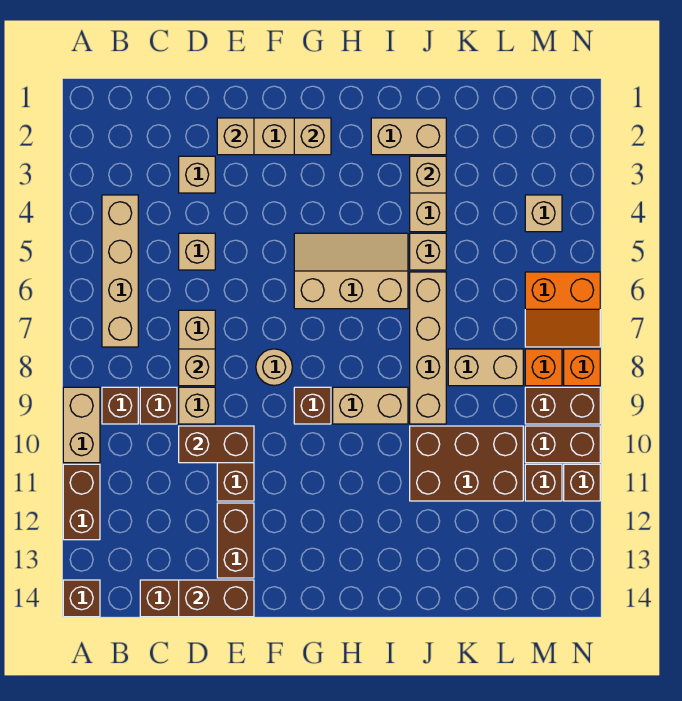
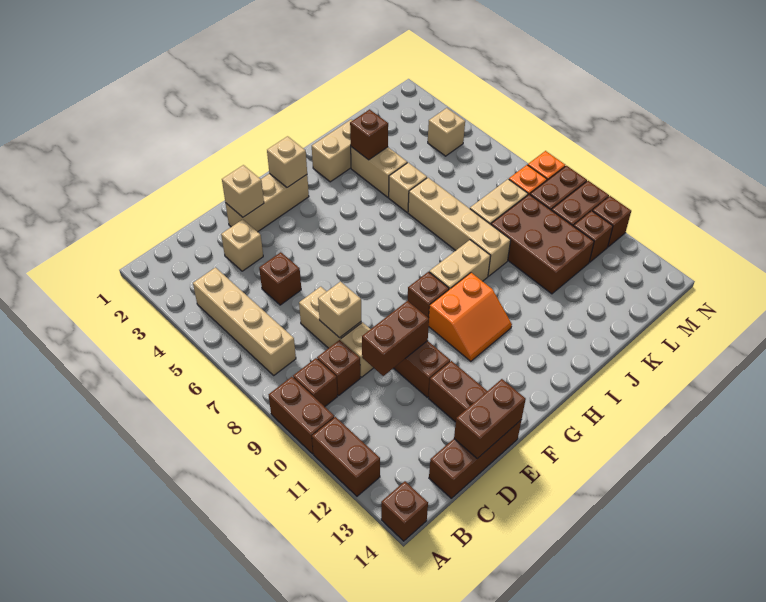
tan brick A9:A10 level 1 -> brown brick A9:A10 level 1
tan brick D5 level 1 -> brown brick D5 level 1
tan round brick F8 level 1 -> none
tan slope G5:I6 level 1 top 6 -> none
tan brick J3 level 2 -> brown brick J3 level 2
brown brick J10:L11 level 1 -> brown brick K9:L11 level 1
orange slope M6:N7 level 1 top 6 -> orange slope G10:H11 level 1 top 10

